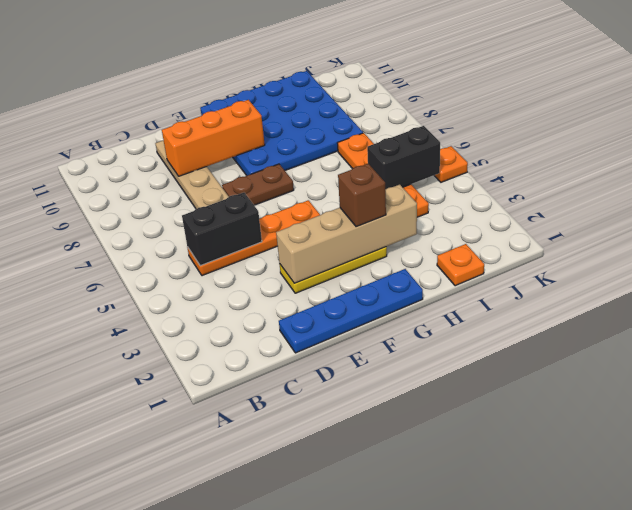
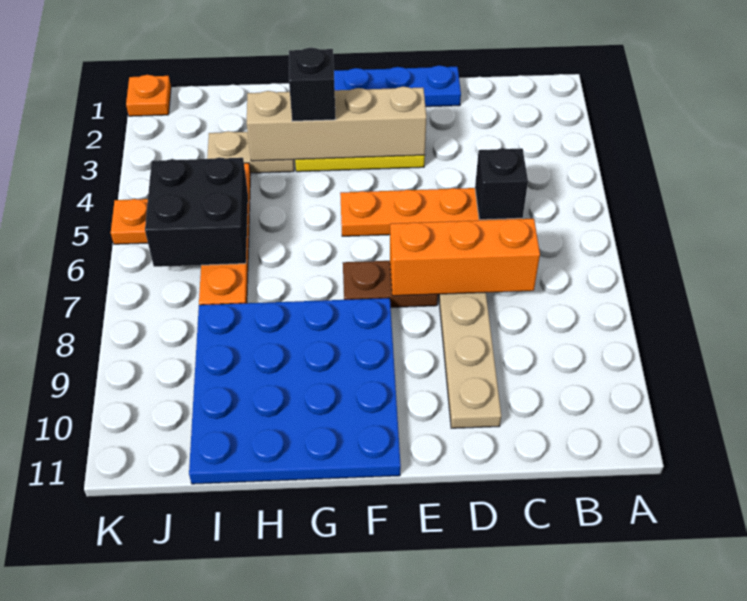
black brick C5:D5 level 2 -> black brick C5 level 2
orange brick D9:F9 level 2 -> orange brick C7:E7 level 2
brown brick G3 level 3 -> black brick G3 level 3
none -> tan plate H3:I3 level 1
orange plate I1 level 1 -> orange plate K1 level 1
black brick I5:J5 level 2 -> black brick I5:J6 level 2

